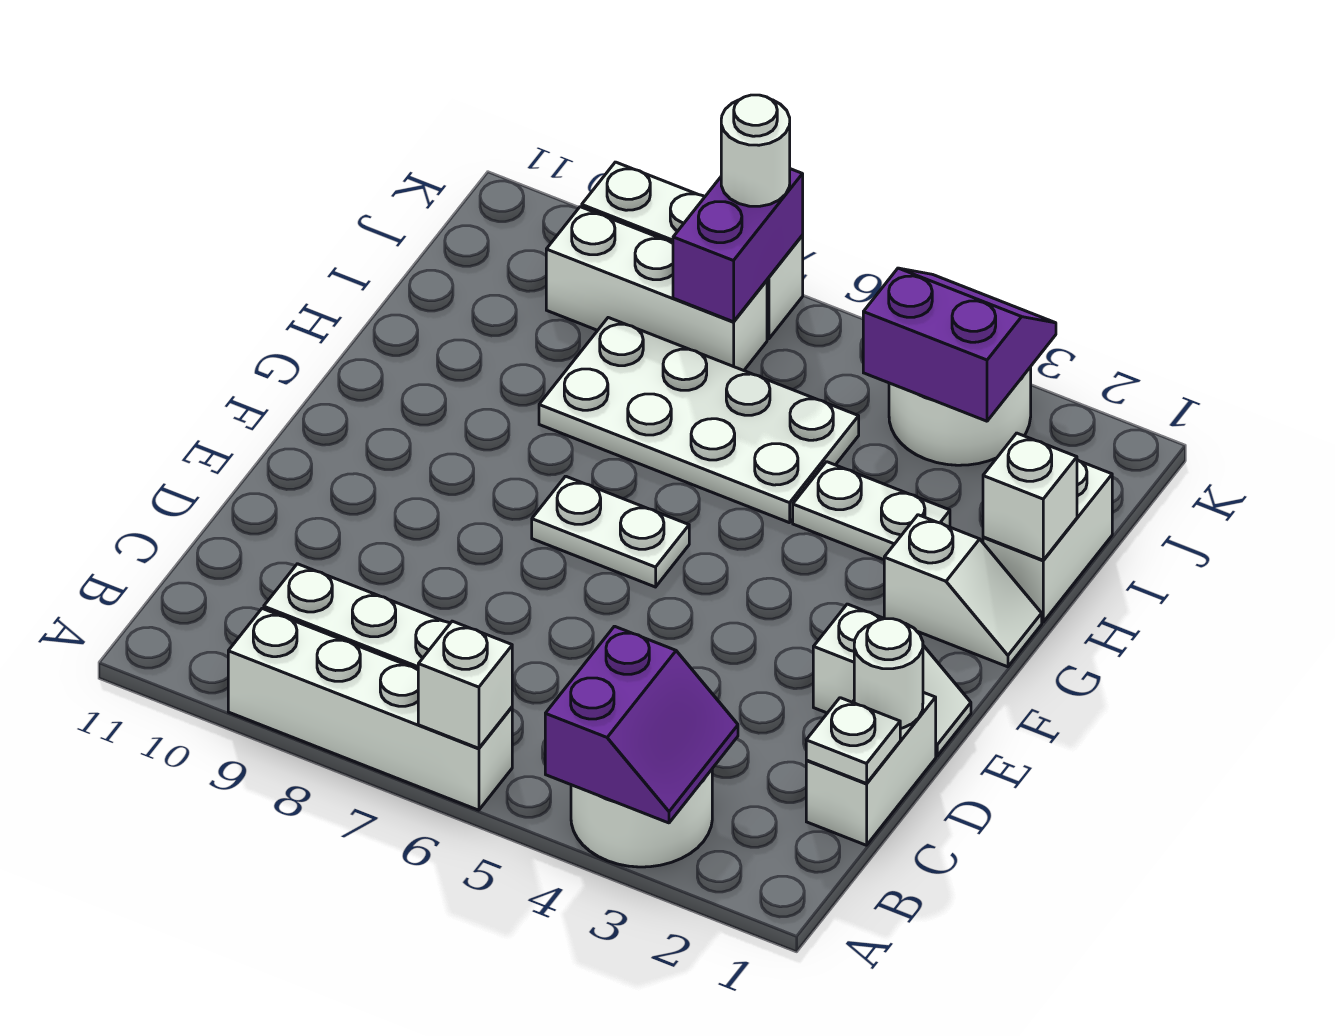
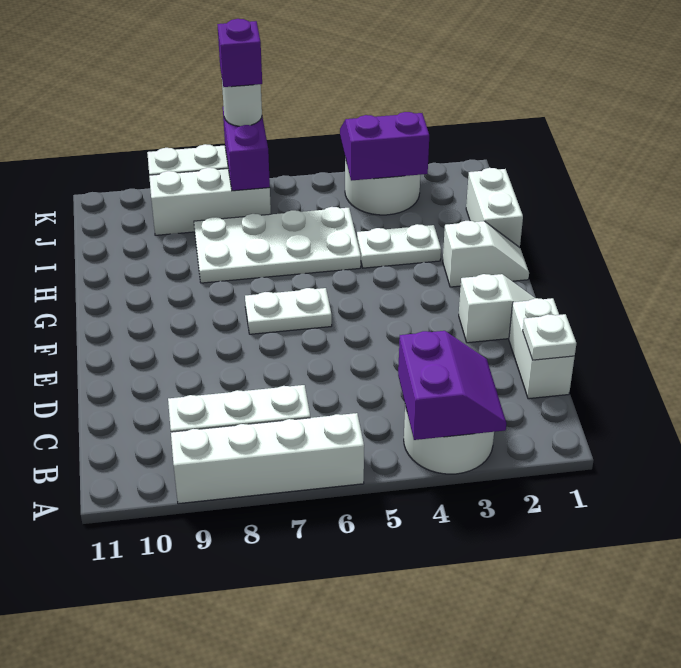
white brick A6 level 2 -> none
white round brick D1 level 2 -> none
white brick H1 level 2 -> none
none -> purple brick K7 level 4

